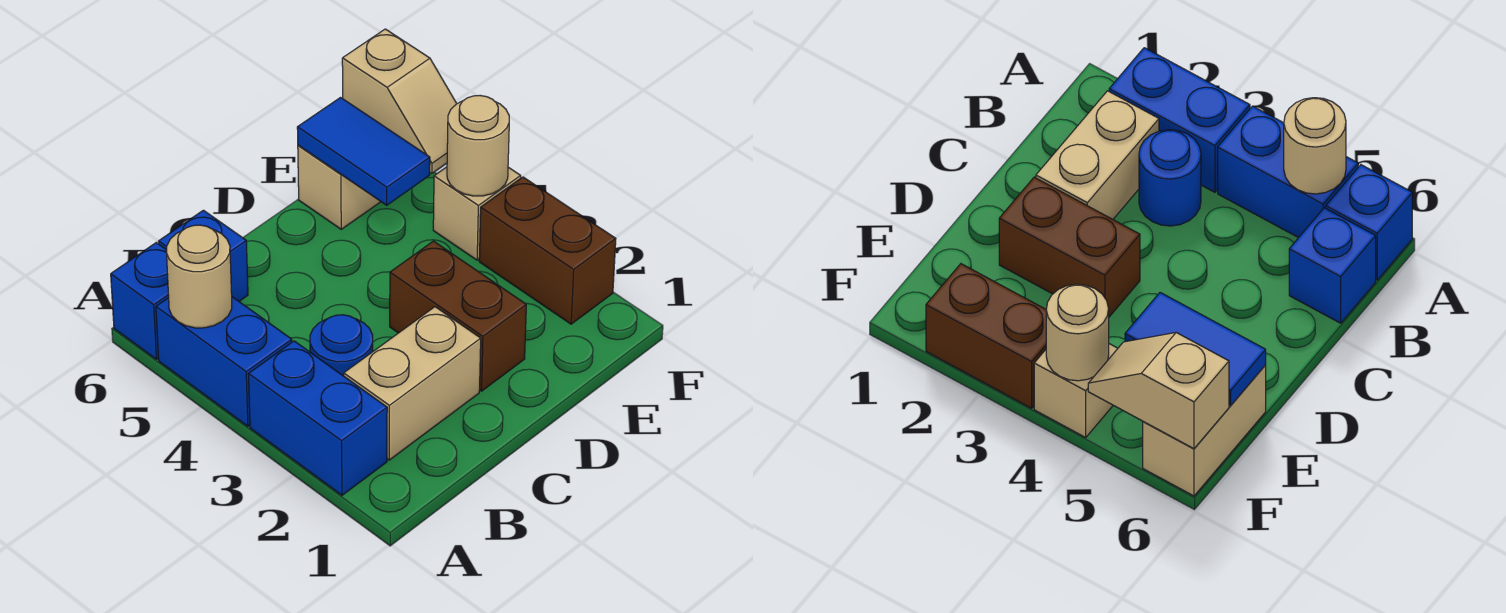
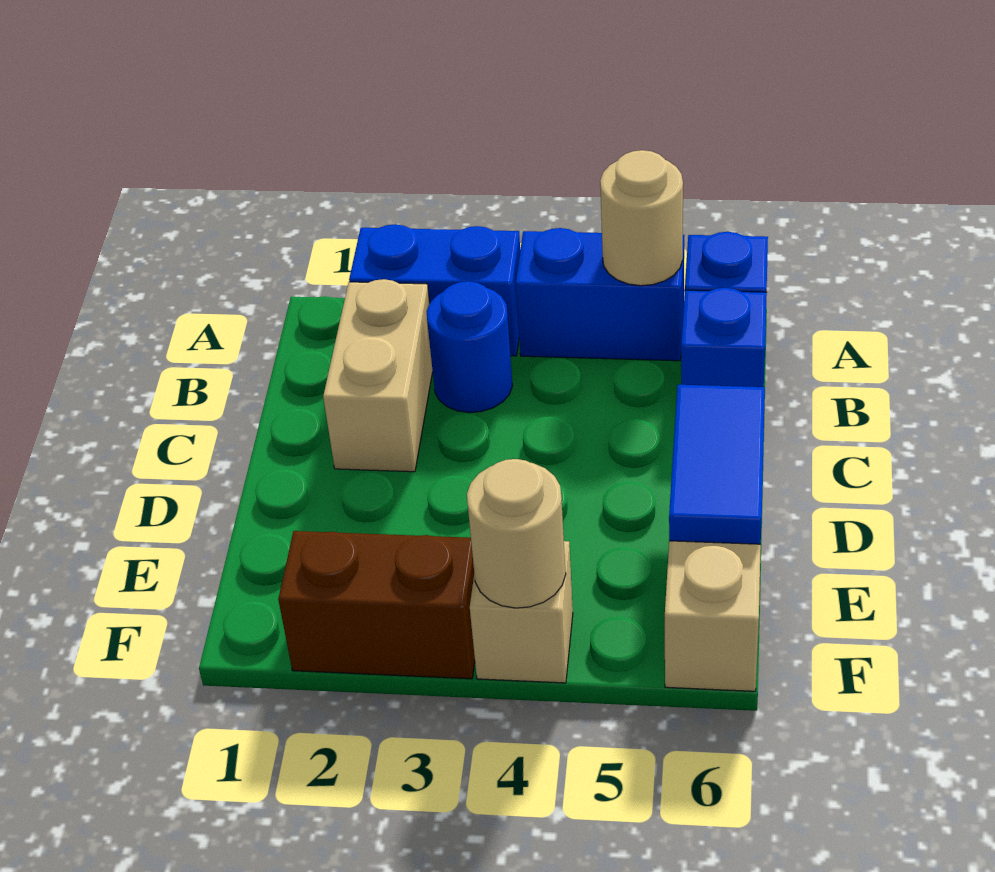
brown brick D2:D3 level 1 -> none
blue tile E5:E6 level 2 -> blue tile D6:E6 level 2
tan slope F5:F6 level 2 top 6 -> none

